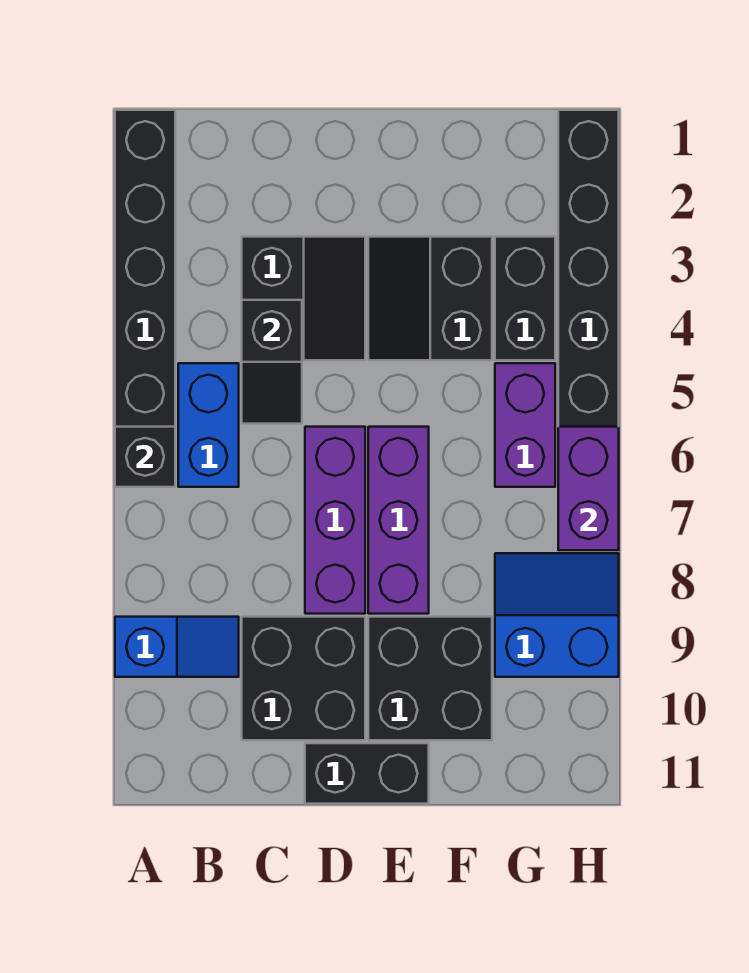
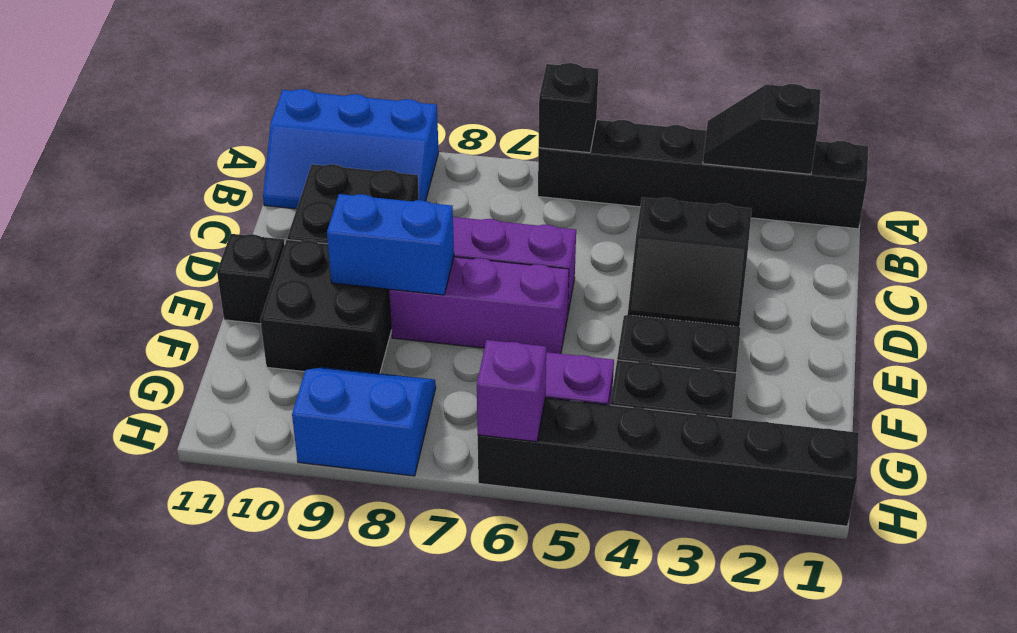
blue slope A9:B9 level 1 top A -> blue slope A9:B11 level 1 top A
blue brick B5:B6 level 1 -> blue brick E8:E9 level 2
black slope C4:C5 level 2 top 4 -> black slope A2:A3 level 2 top 2
black brick D11:E11 level 1 -> black brick E11 level 1
blue slope G8:H9 level 1 top 9 -> blue slope G8:H9 level 1 top H
purple brick H6:H7 level 2 -> purple brick H6 level 2

